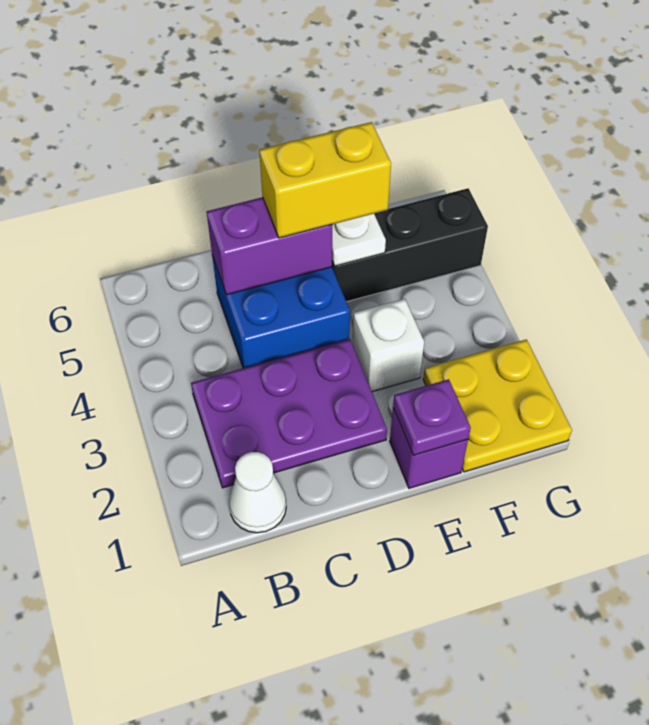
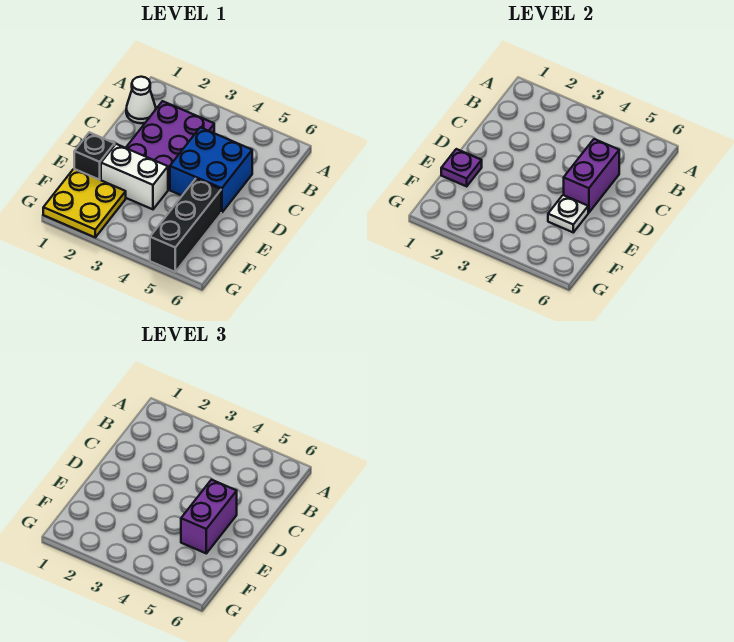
yellow brick D5:E5 level 3 -> purple brick D5:E5 level 3
purple brick E1 level 1 -> black brick E1 level 1
white brick E3 level 1 -> white brick E2:E3 level 1

